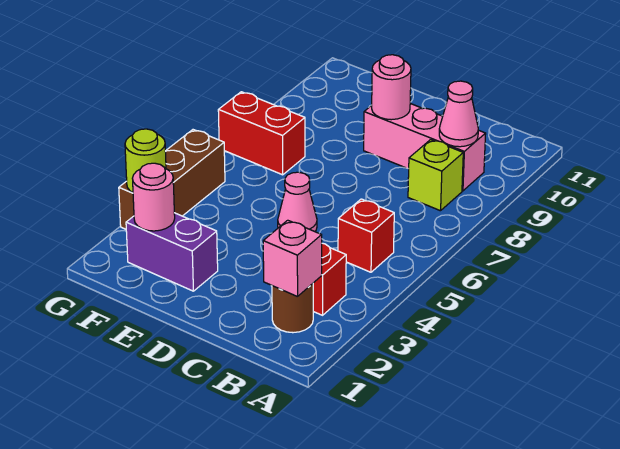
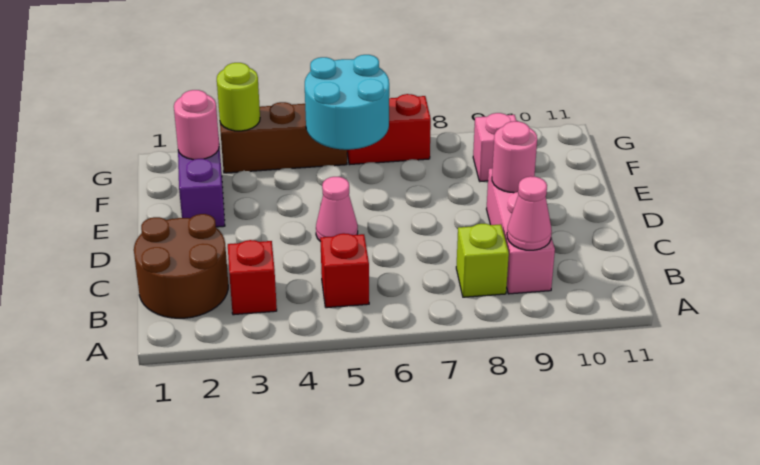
brown round brick B2 level 1 -> brown round brick B1:C2 level 1
pink brick B2 level 2 -> pink brick F9 level 1
none -> cyan round brick F5:G6 level 2
red brick F7:G7 level 1 -> red brick G6:G7 level 1

